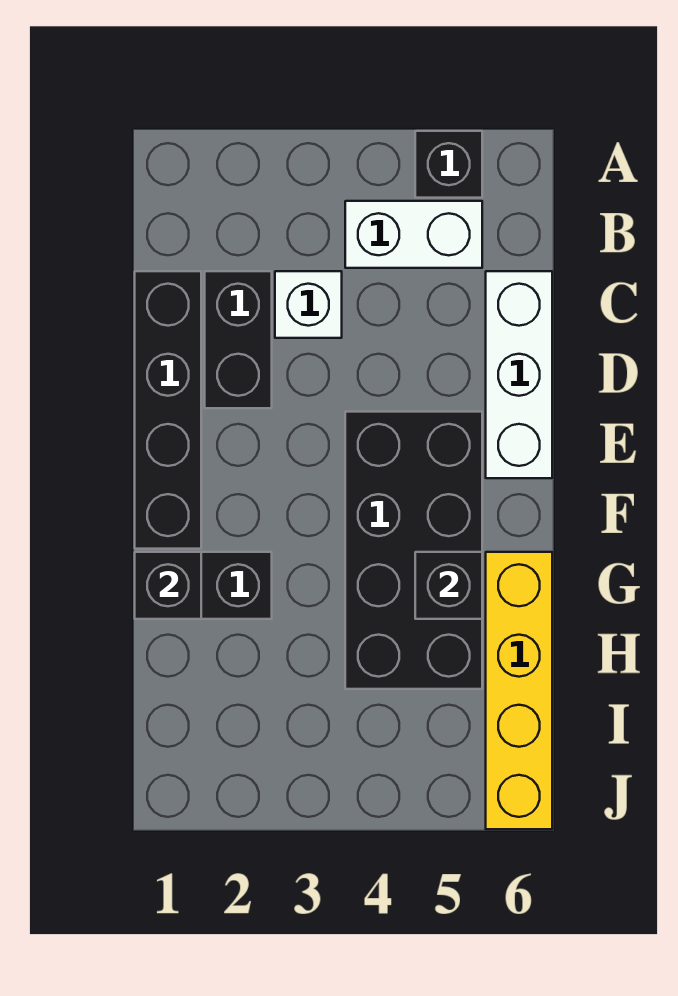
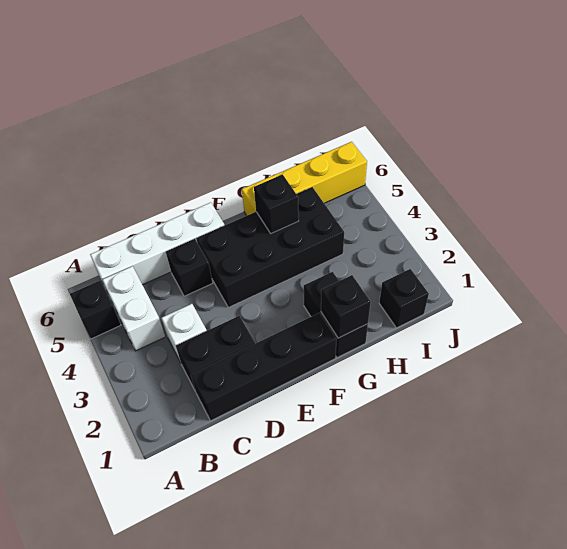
white brick C6:E6 level 1 -> white brick B6:E6 level 1
none -> black brick D5 level 1
none -> black brick I1 level 1

